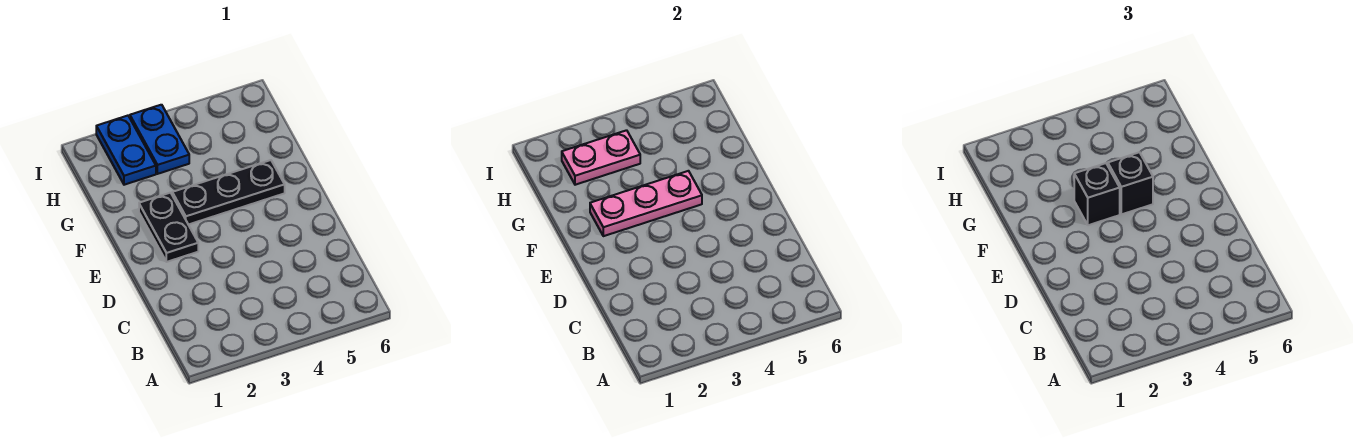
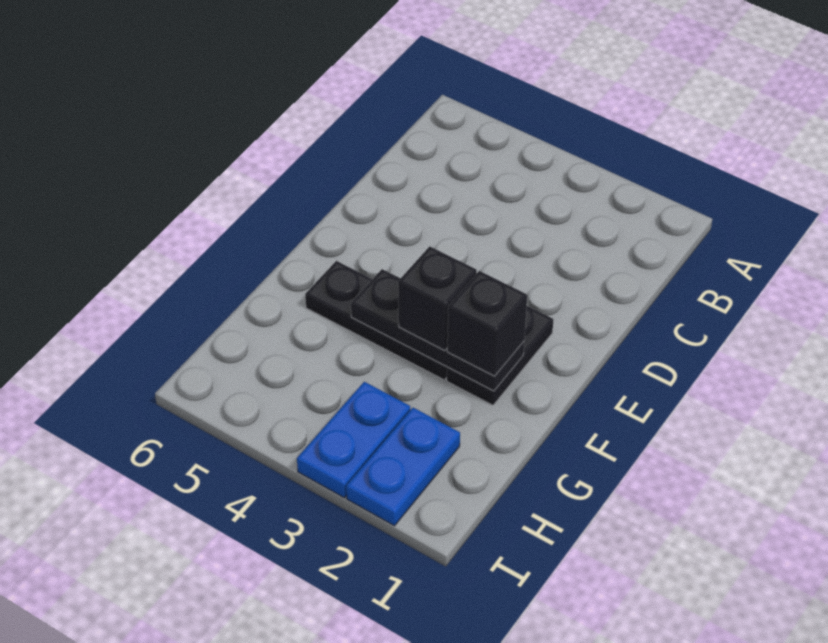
pink plate F2:F4 level 2 -> black plate F2:F4 level 2
black brick F4 level 3 -> black brick F2 level 3
pink plate H2:H3 level 2 -> none

